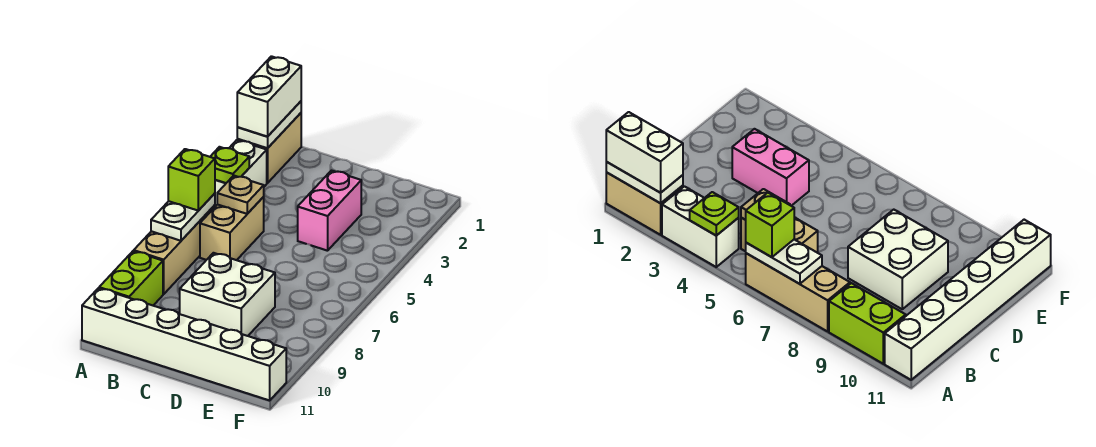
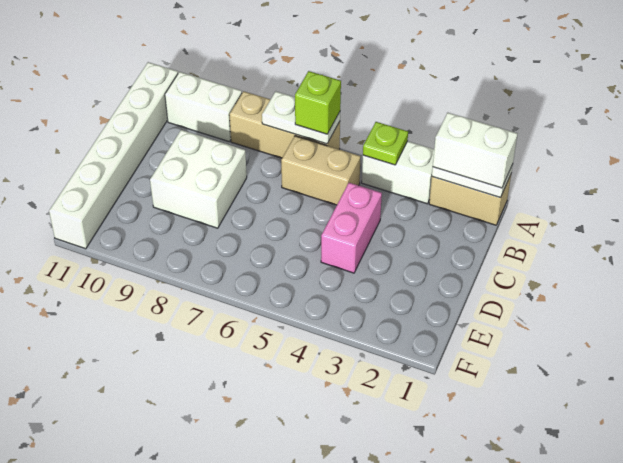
lime brick A9:A10 level 1 -> white brick A9:A10 level 1
tan plate B5 level 2 -> none
pink brick D3:D4 level 1 -> pink brick C4:D4 level 1

